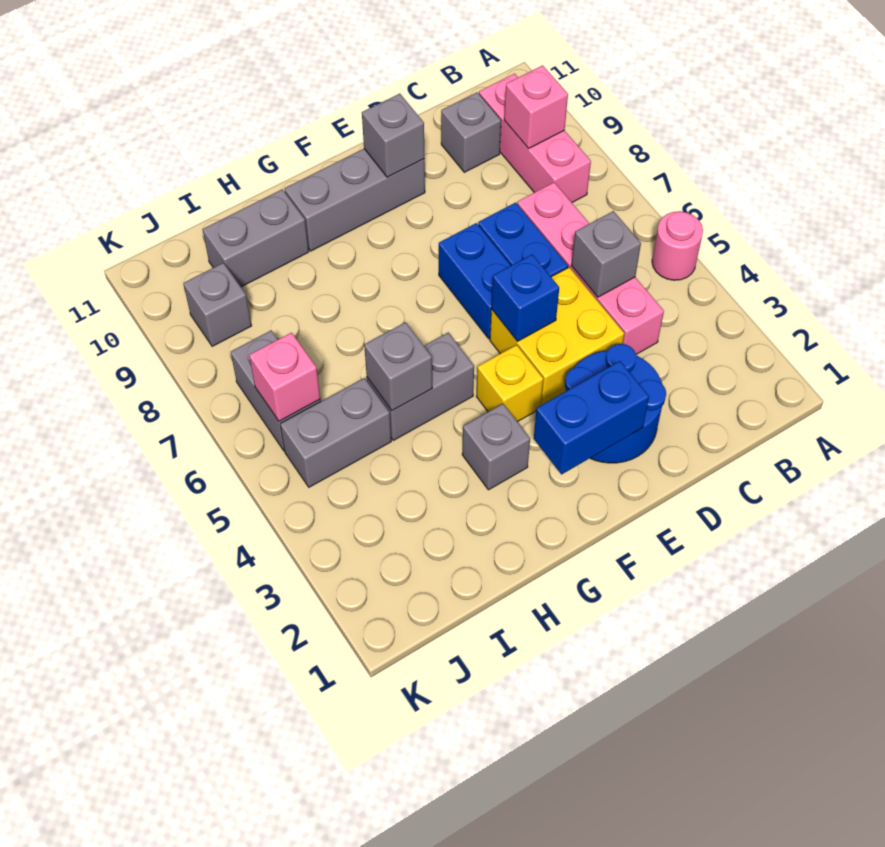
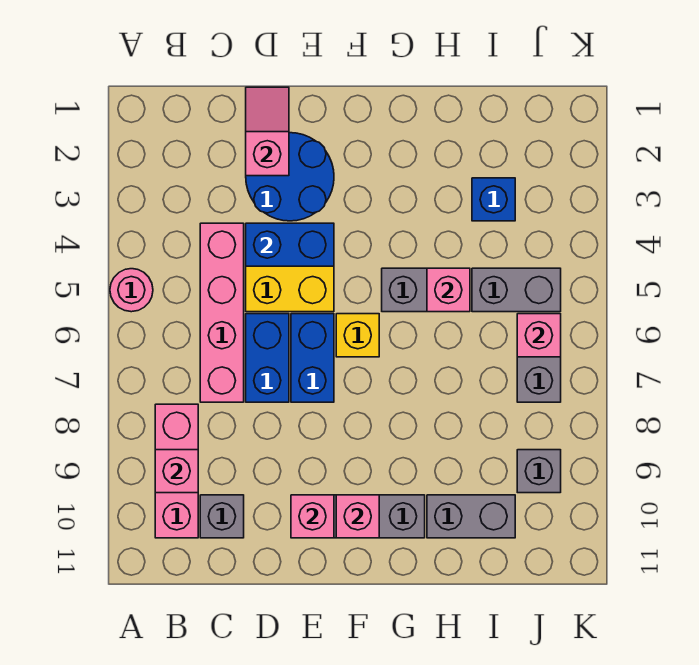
grey brick C5 level 2 -> none
none -> pink slope D1:D2 level 2 top 2
blue brick E2:F2 level 2 -> blue brick D4:E4 level 2
blue brick E5 level 2 -> blue brick I3 level 1
grey brick E10 level 2 -> pink brick E10 level 2
yellow brick F4 level 1 -> yellow brick F6 level 1
none -> pink brick F10 level 2
grey brick G3 level 1 -> none
grey brick H5 level 2 -> pink brick H5 level 2

